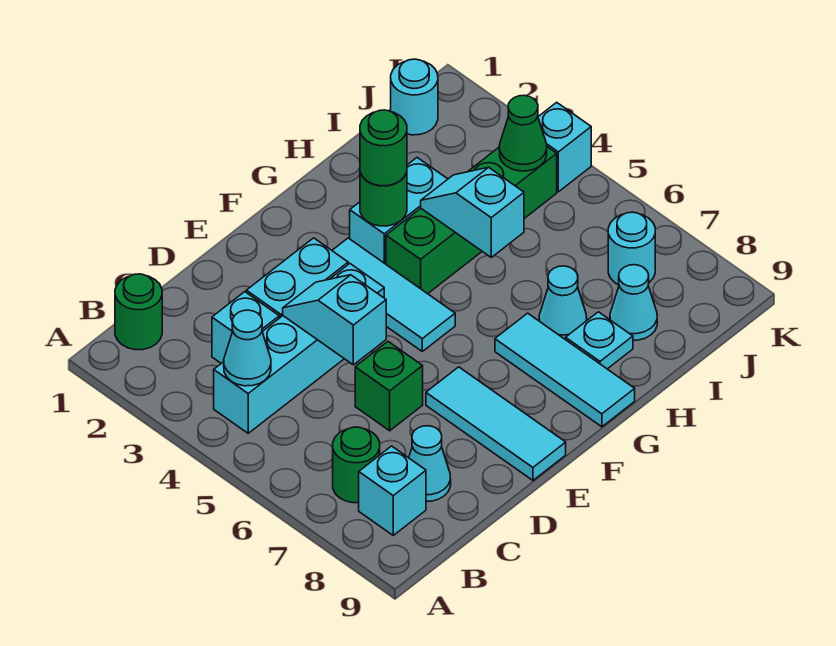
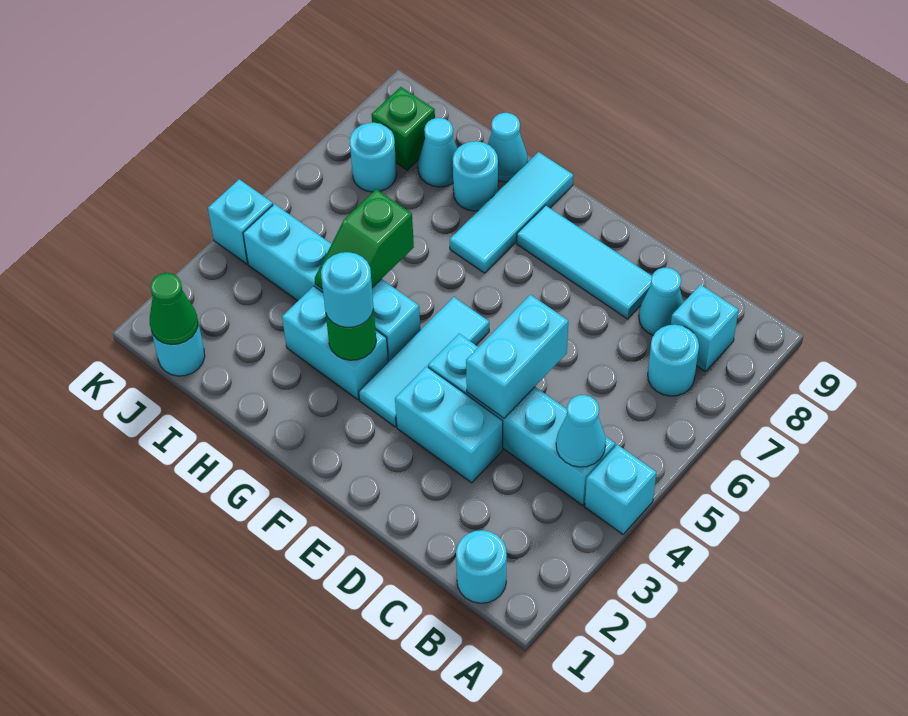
green round brick B1 level 1 -> cyan round brick B1 level 1
green round brick B7 level 1 -> cyan round brick B7 level 1
cyan brick C3 level 1 -> cyan brick A4 level 1
cyan slope D4:D5 level 2 top 5 -> cyan brick D4:D5 level 2
green brick D6 level 1 -> green brick J8 level 1
cyan tile E7:E9 level 1 -> cyan tile D8:F8 level 1
green round brick G3 level 3 -> cyan round brick G3 level 3
green brick G4:J4 level 1 -> cyan brick G4:J4 level 1
cyan slope H4:H5 level 2 top 5 -> green slope H4:H5 level 2 top 5
cyan cone H7 level 1 -> cyan cone H9 level 1
cyan plate H8 level 1 -> cyan round brick H8 level 1
green cone J4 level 2 -> green cone J1 level 2

